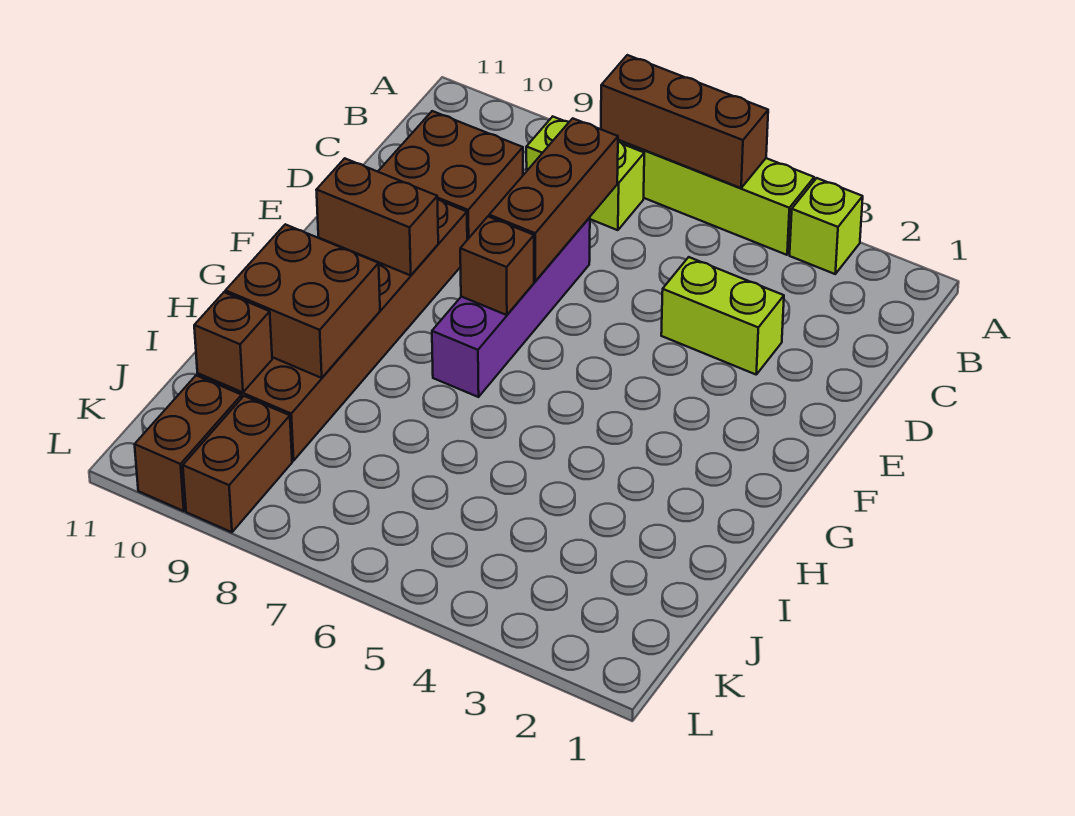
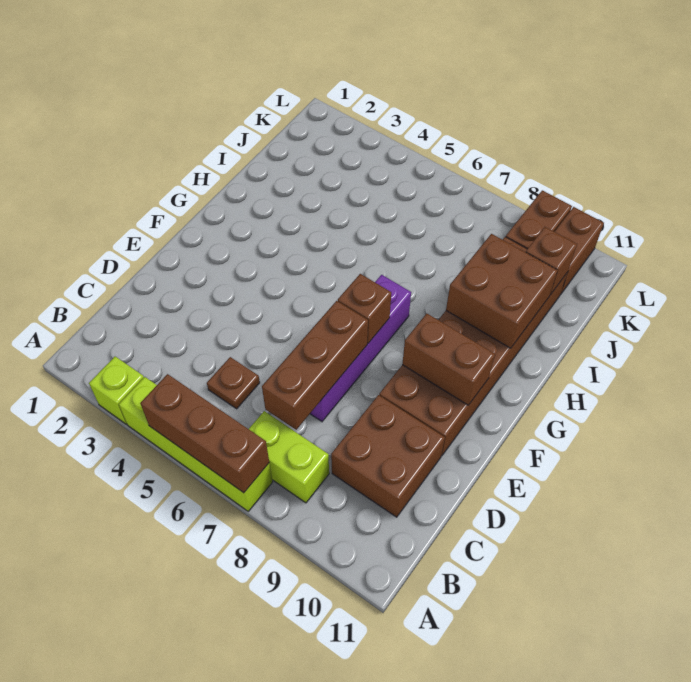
none -> brown plate C5 level 1
lime brick D3:D4 level 1 -> none

